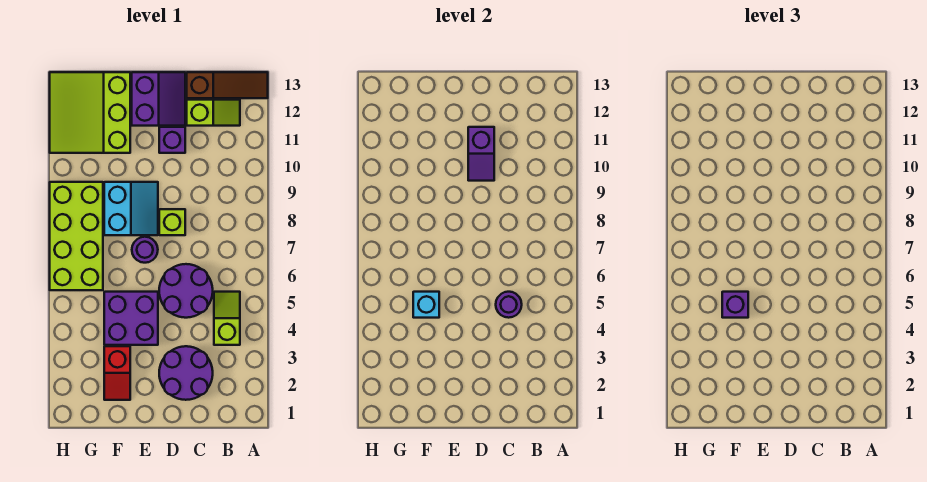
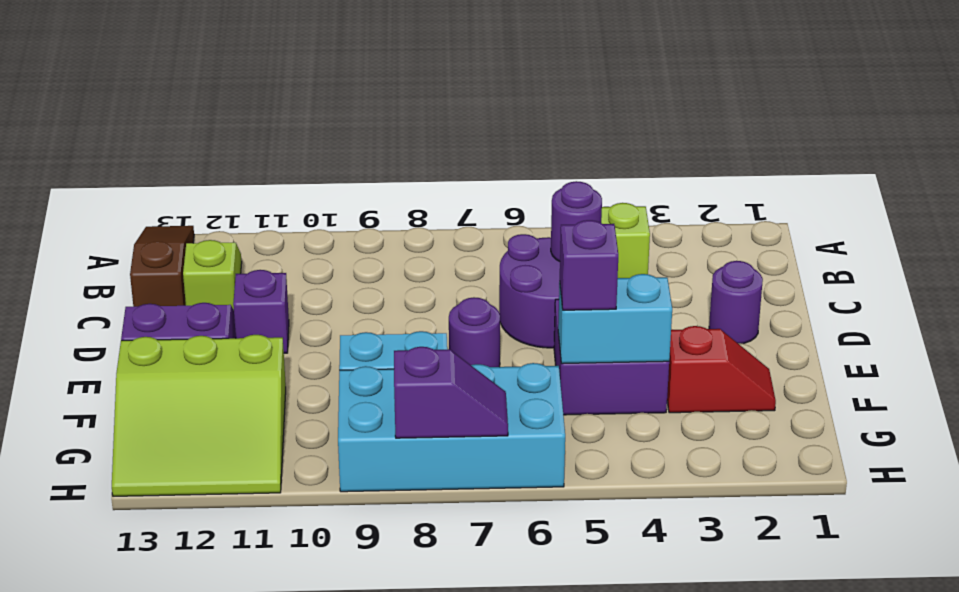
purple round brick C2:D3 level 1 -> purple round brick D2 level 1
lime brick D8 level 1 -> none
purple slope D10:D11 level 2 top 11 -> purple slope H7:H8 level 2 top 8
cyan brick F5 level 2 -> cyan brick F4:F5 level 2
lime brick G6:H9 level 1 -> cyan brick G6:H9 level 1

